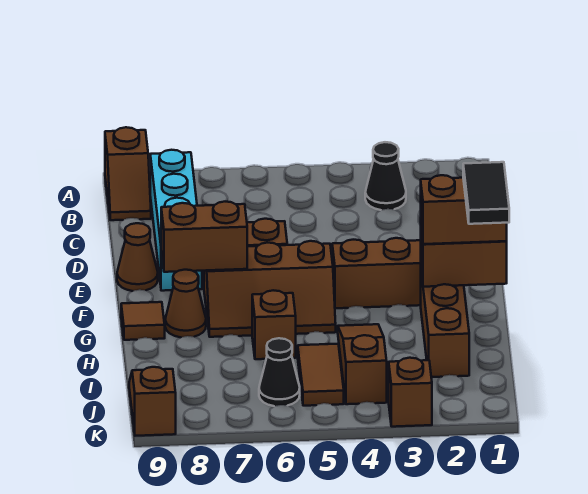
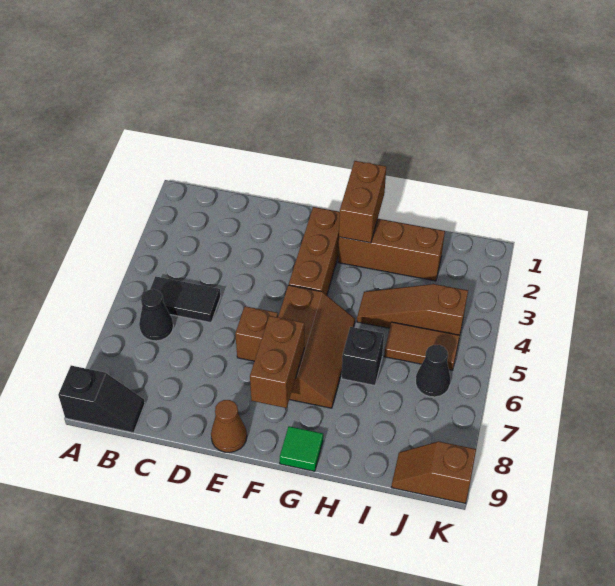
brown slope A9:B9 level 1 top A -> black slope A9:B9 level 1 top A
black cone B3 level 1 -> black cone B6 level 1
cyan brick B8:E8 level 1 -> none
brown brick G1:G2 level 3 -> none
black tile G1:H1 level 4 -> black tile B5:C5 level 1
brown cone G8 level 1 -> none
brown tile G9 level 1 -> green tile G9 level 1
brown brick H6 level 1 -> black brick H6 level 1
brown brick K3 level 1 -> none

